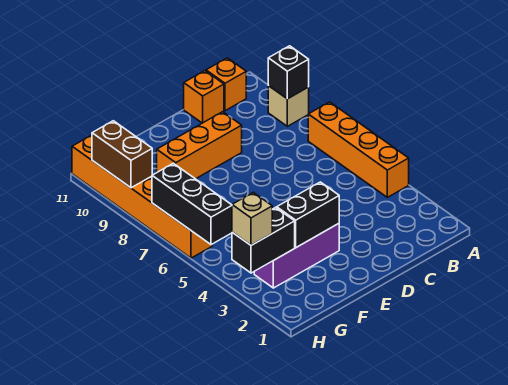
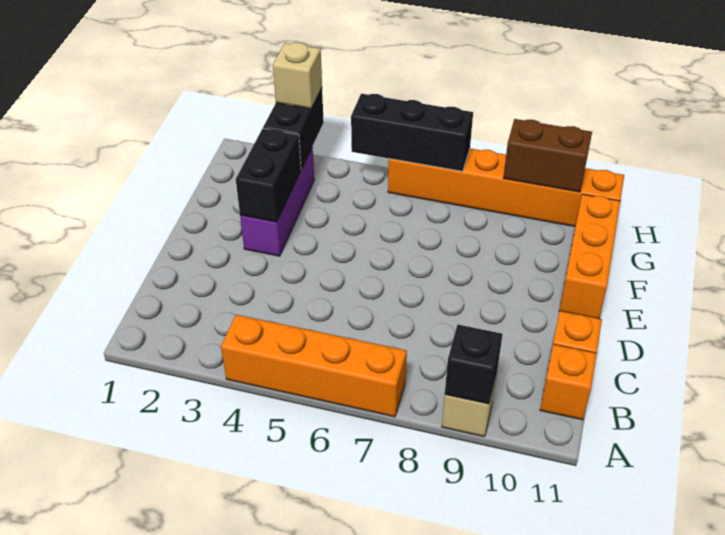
orange brick D9:F9 level 1 -> orange brick E11:G11 level 1

